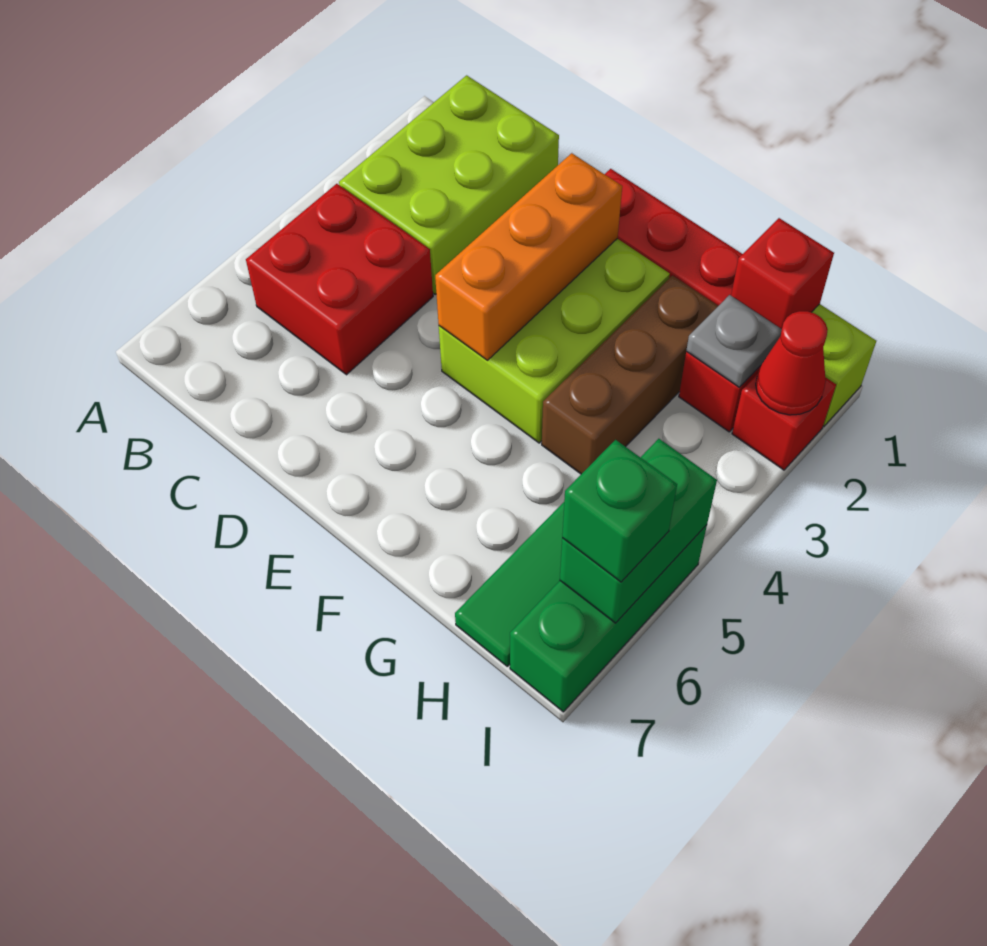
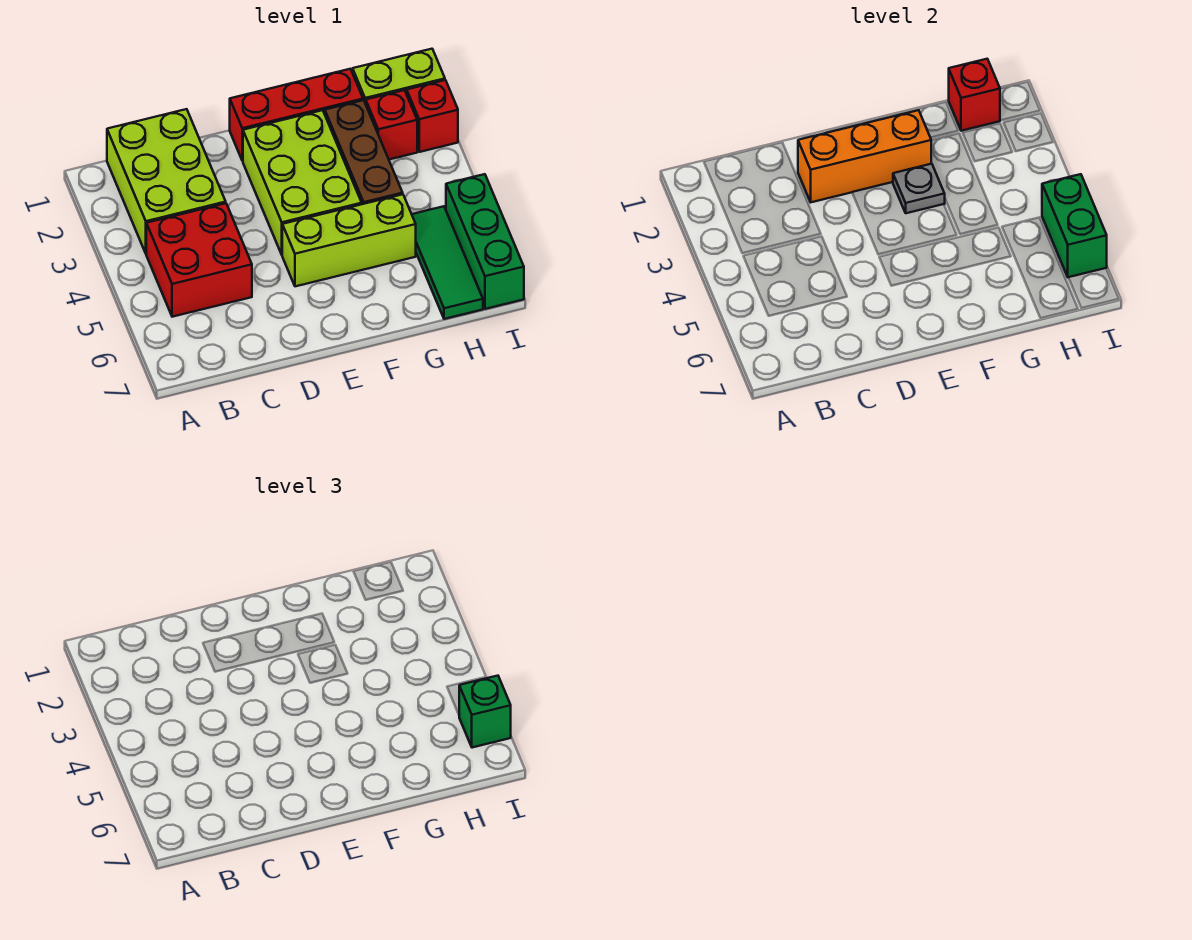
orange brick E2:E4 level 2 -> orange brick D2:F2 level 2
none -> lime brick E5:G5 level 1
grey plate H2 level 2 -> grey plate F3 level 2
red cone I2 level 2 -> none

